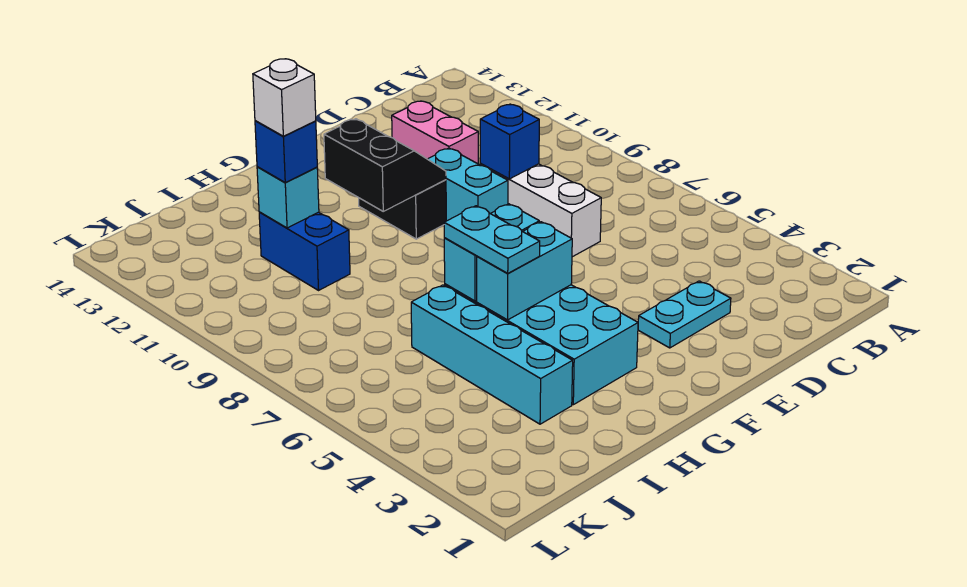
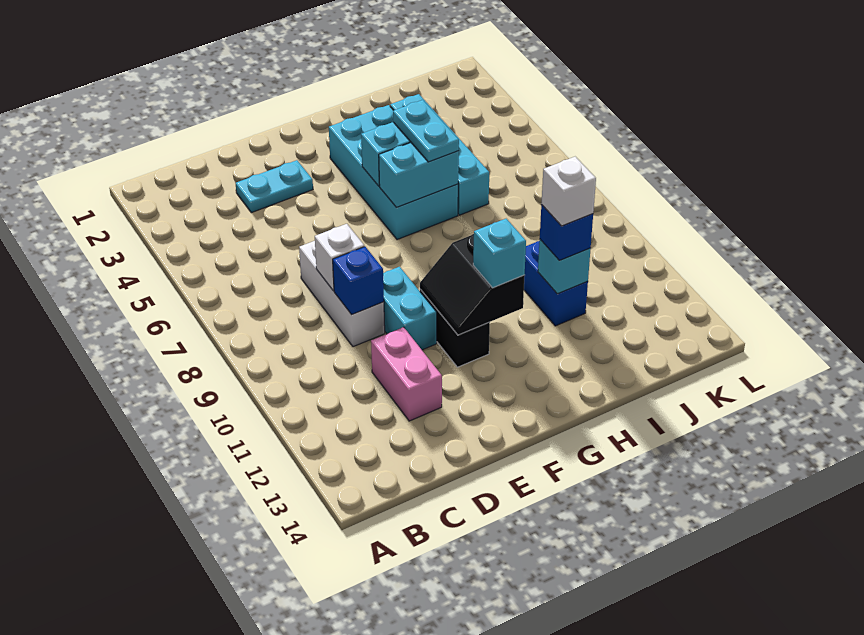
none -> white brick D8 level 2
none -> cyan brick G11 level 3

